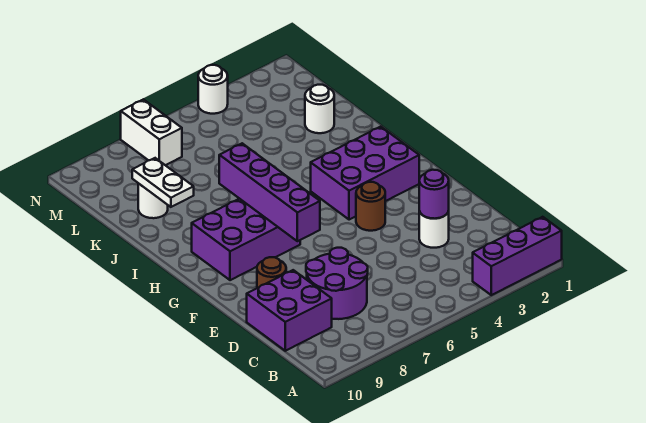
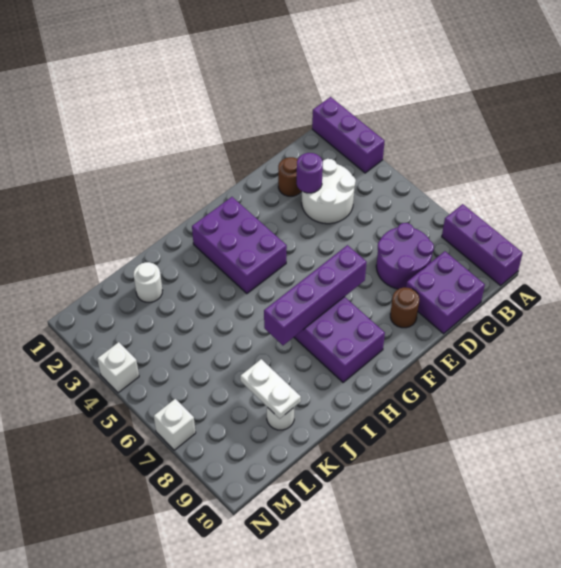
none -> purple brick A8:A10 level 1
white round brick D3 level 1 -> white round brick C3:D4 level 1
brown round brick F4 level 1 -> brown round brick D2 level 1
white plate J9:K9 level 2 -> white plate K8:K9 level 2
white brick M7:N7 level 1 -> white brick N7 level 1
white round brick N4 level 1 -> white brick N4 level 1

